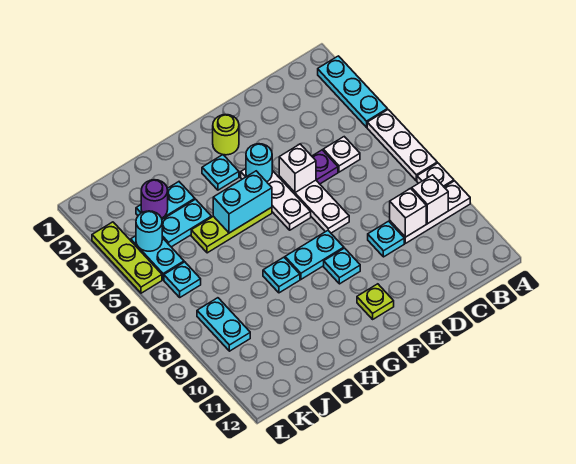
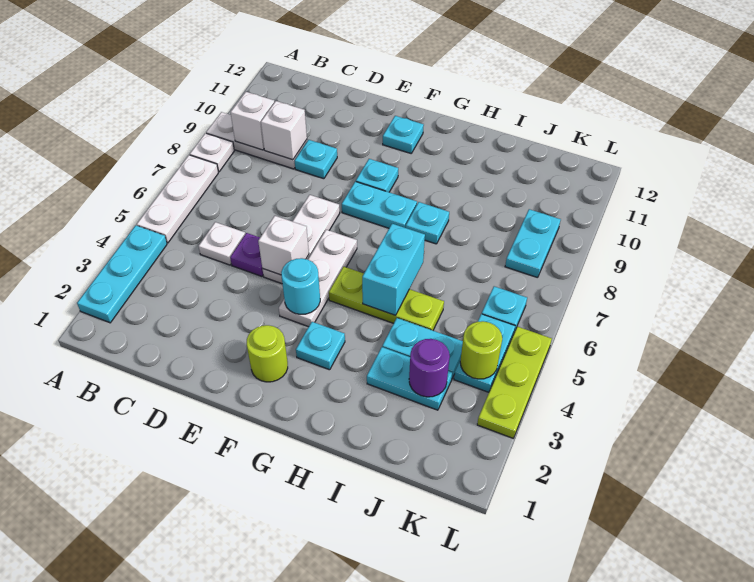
lime plate F11 level 1 -> cyan plate F11 level 1
cyan brick G5:H5 level 2 -> cyan brick H5:H6 level 2
cyan round brick K4 level 2 -> lime round brick K4 level 2

